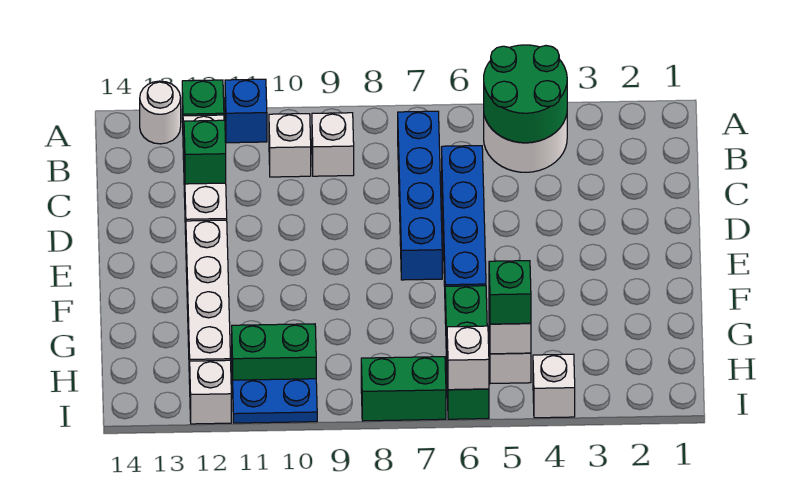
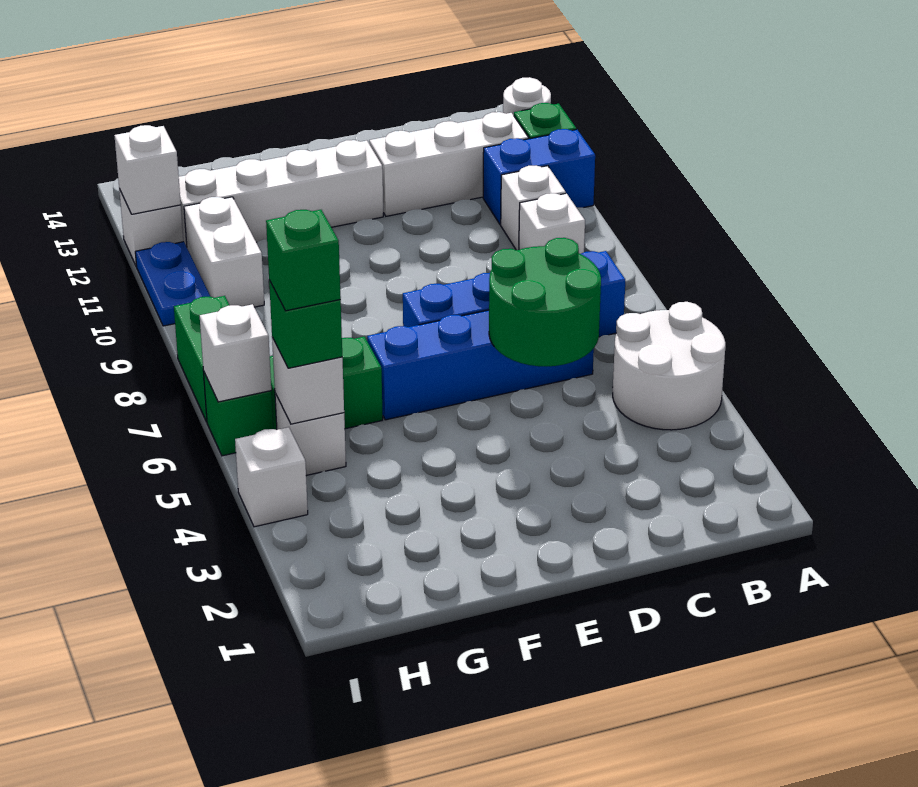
green round brick A4:B5 level 2 -> green round brick C5:D6 level 2
blue brick A11 level 1 -> blue brick A11:B11 level 1
green brick C12 level 2 -> green brick H5 level 4
green brick H10:H11 level 1 -> white brick H10:H11 level 1
none -> white brick I12 level 2

